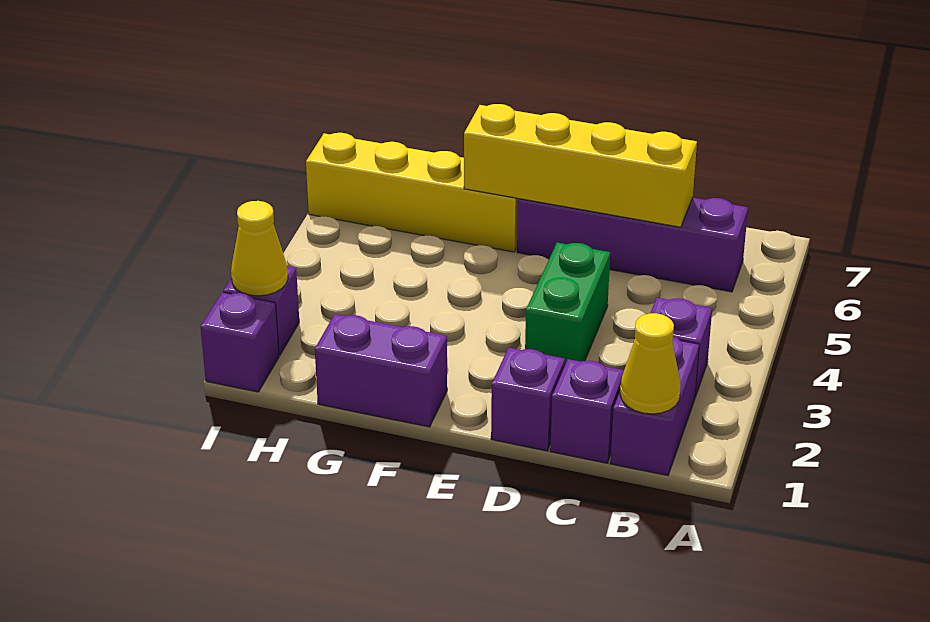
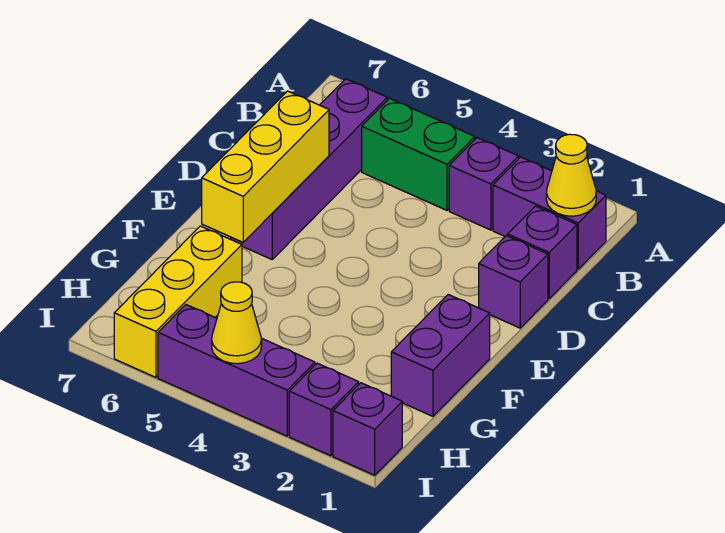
yellow brick C6:F6 level 2 -> yellow brick D6:F6 level 2
green brick D3:D4 level 1 -> green brick B4:B5 level 1
yellow brick F6:I6 level 1 -> yellow brick G6:I6 level 1
yellow cone I2 level 2 -> yellow cone I4 level 2
none -> purple brick I3:I5 level 1

